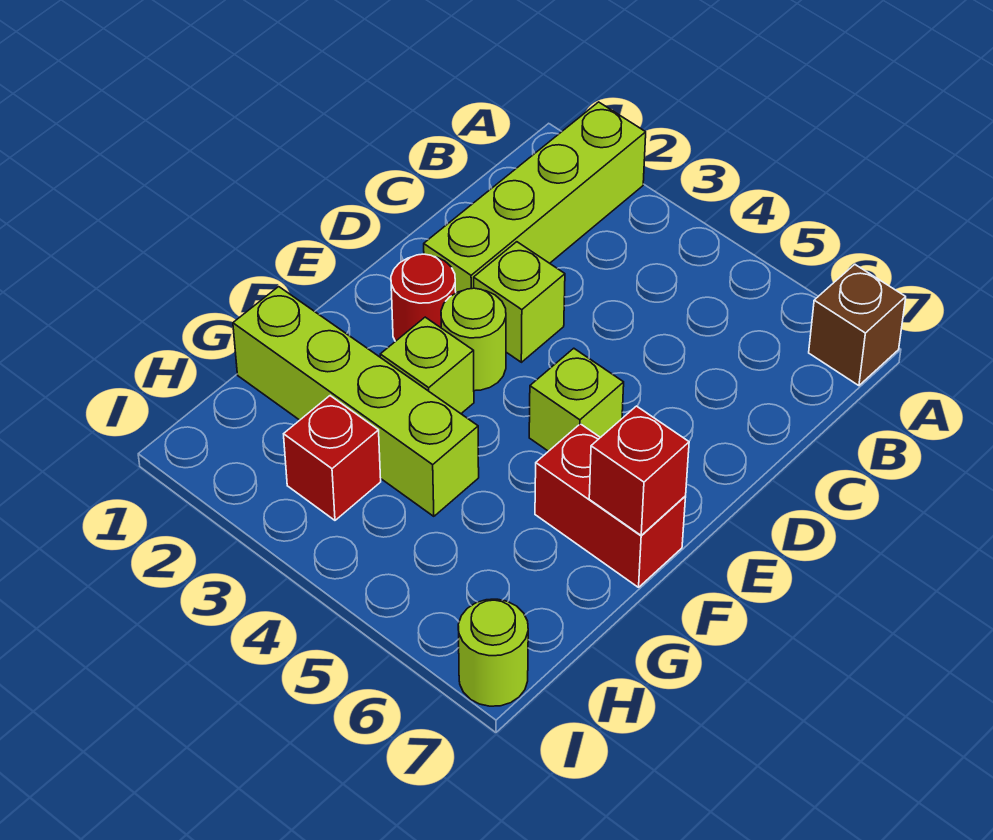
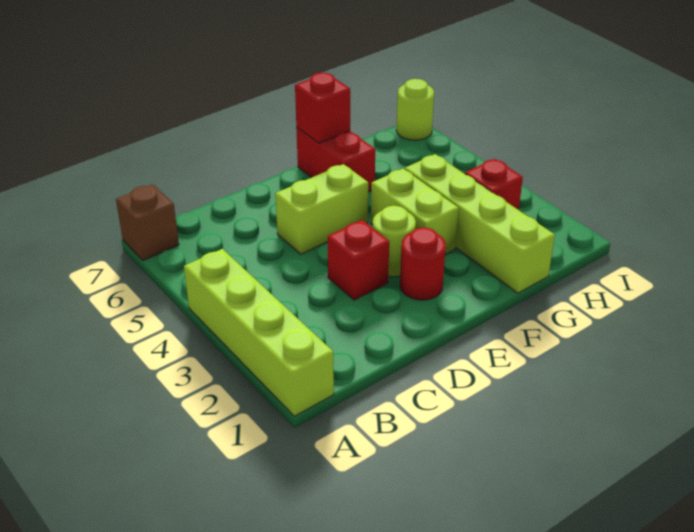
lime brick A2:D2 level 1 -> lime brick A1:A4 level 1
lime brick D3 level 1 -> red brick D3 level 1
lime brick E5 level 1 -> lime brick D5:E5 level 1
lime brick F3 level 1 -> lime brick F3:F4 level 1

